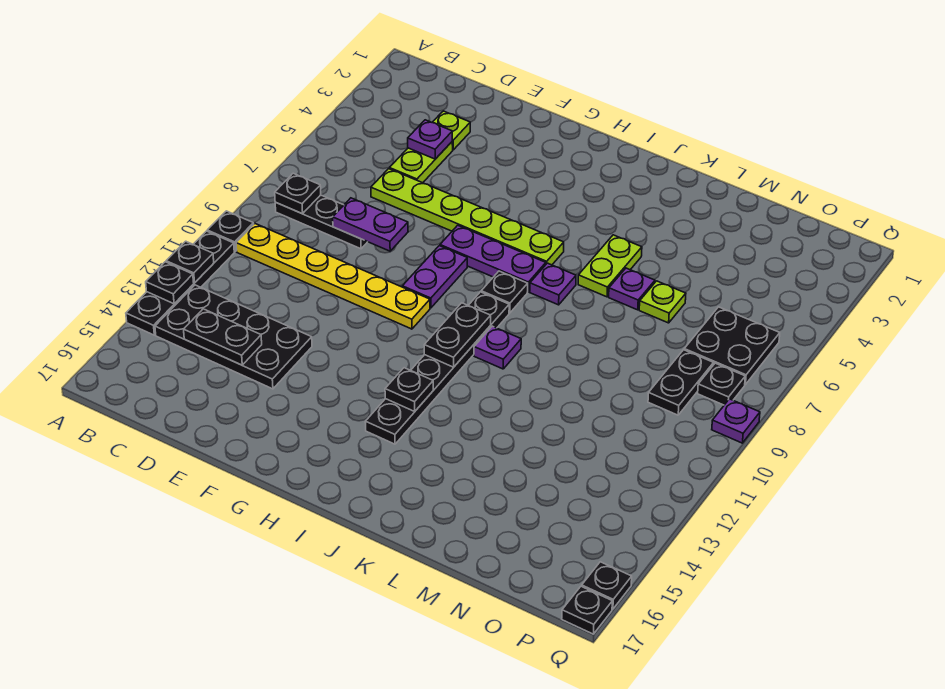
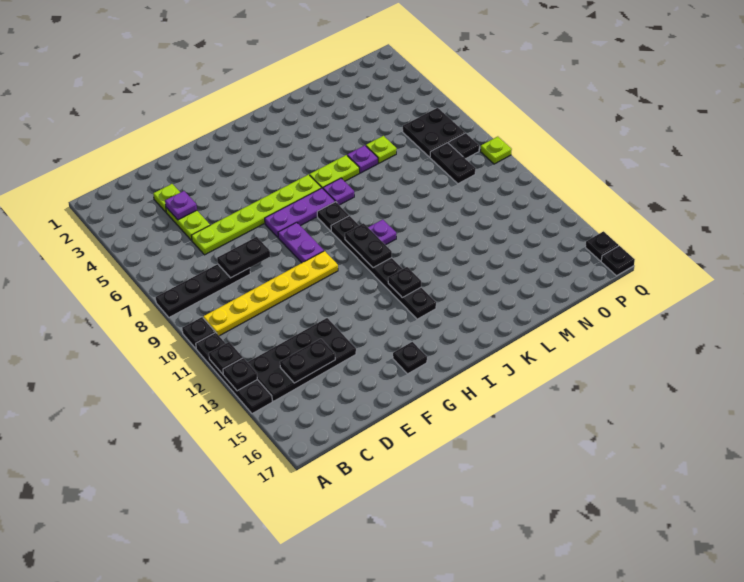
black plate B8:D8 level 1 -> black plate A8:D8 level 1
black plate B8 level 2 -> black plate G16 level 1
purple plate D8:E8 level 2 -> black plate D8:E8 level 2
lime plate K5:K6 level 1 -> lime plate J6:K6 level 1
purple plate Q9 level 1 -> lime plate Q9 level 1

